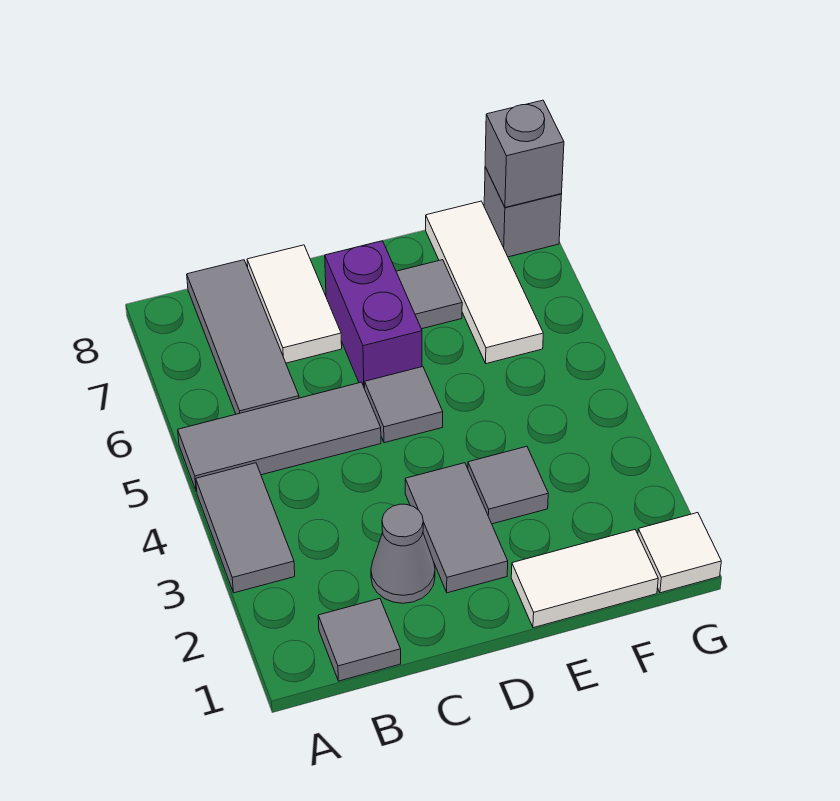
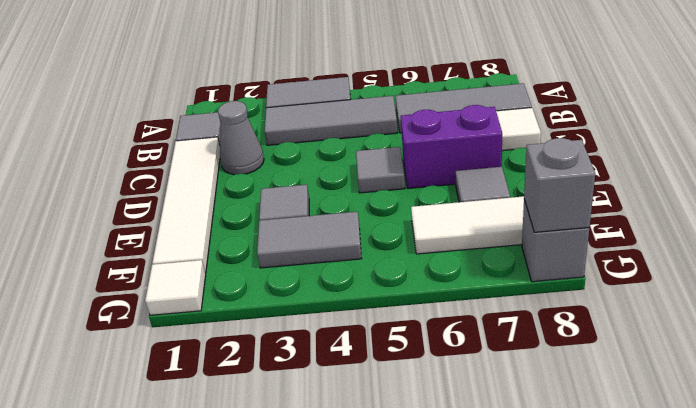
grey tile A5:C5 level 1 -> grey tile B3:B5 level 1
grey tile D2:D3 level 1 -> grey tile F3:F4 level 1
white tile E1:F1 level 1 -> white tile C1:F1 level 1

